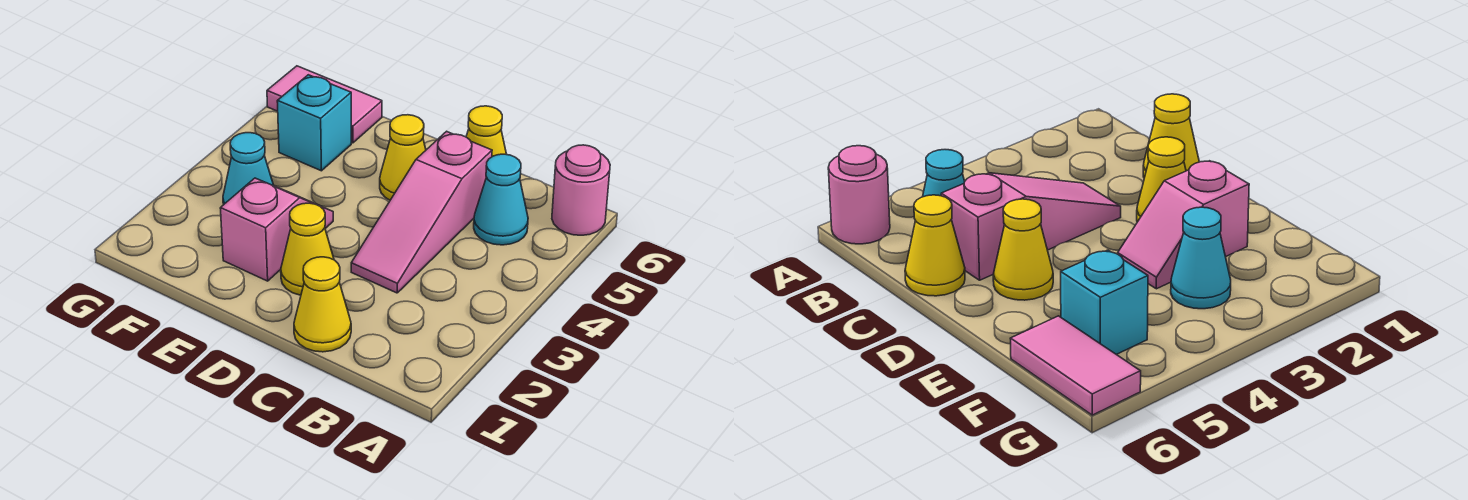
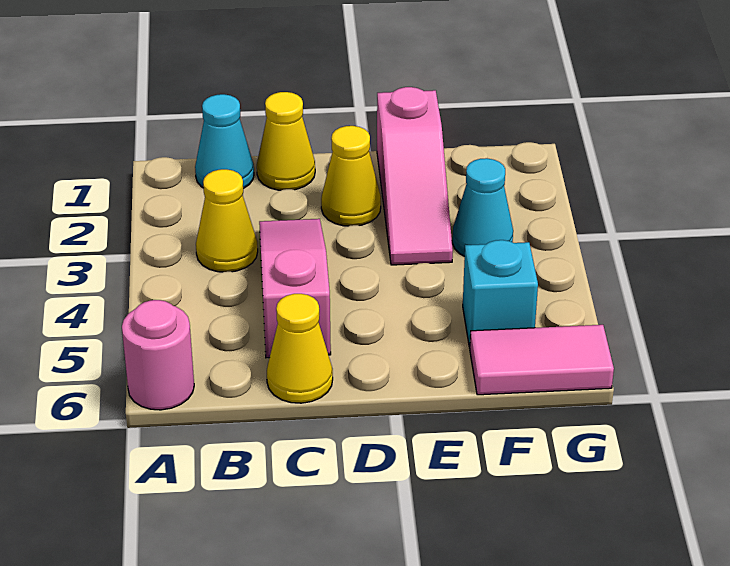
cyan cone B5 level 1 -> cyan cone B1 level 1
yellow cone D5 level 1 -> yellow cone B3 level 1
pink slope E2:E3 level 1 top 2 -> pink slope E1:E3 level 1 top 1

